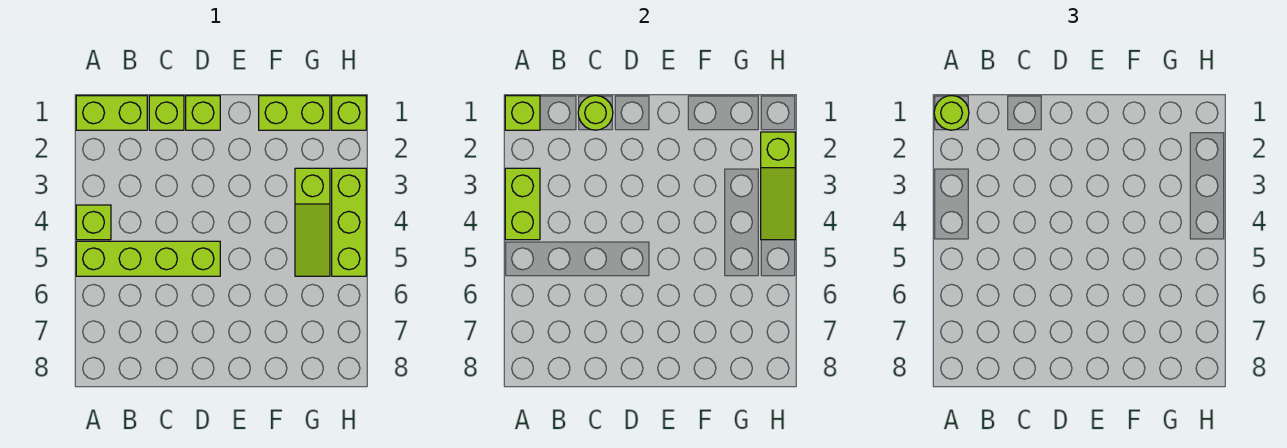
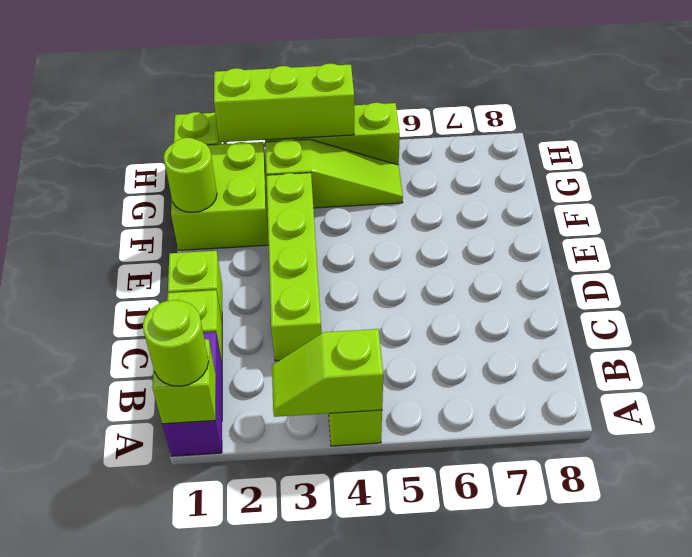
lime brick A1:B1 level 1 -> purple brick A1:B1 level 1
lime brick A3:A4 level 2 -> lime slope A3:A4 level 2 top 4
lime brick A5:D5 level 1 -> lime brick C3:F3 level 1
lime round brick C1 level 2 -> lime round brick F1 level 2
lime brick F1:G1 level 1 -> lime brick F1:G2 level 1
lime slope H2:H4 level 2 top 2 -> lime brick H2:H4 level 2

